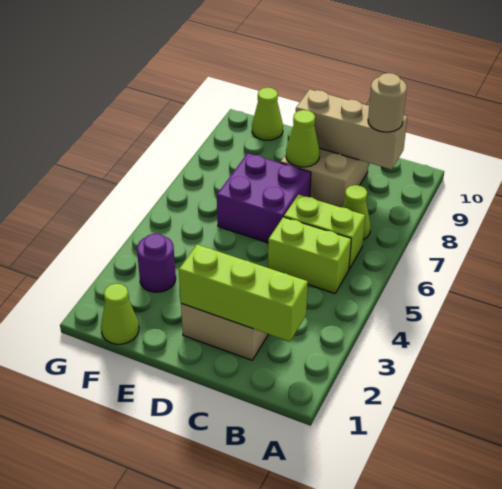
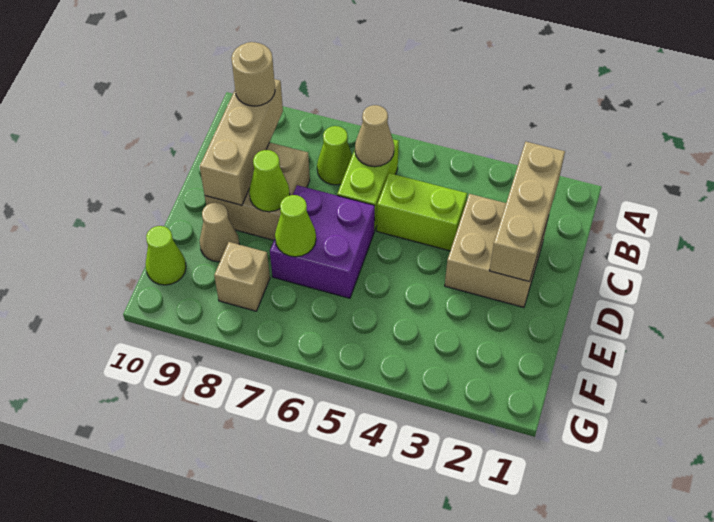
lime brick B2:D2 level 2 -> tan brick B2:D2 level 2
lime brick B5:C5 level 1 -> lime brick C4:C5 level 1
none -> tan cone B6 level 2
none -> tan cone E9 level 1
lime cone F1 level 1 -> lime cone E7 level 2
purple round brick F3 level 1 -> none
none -> tan brick F8 level 1

